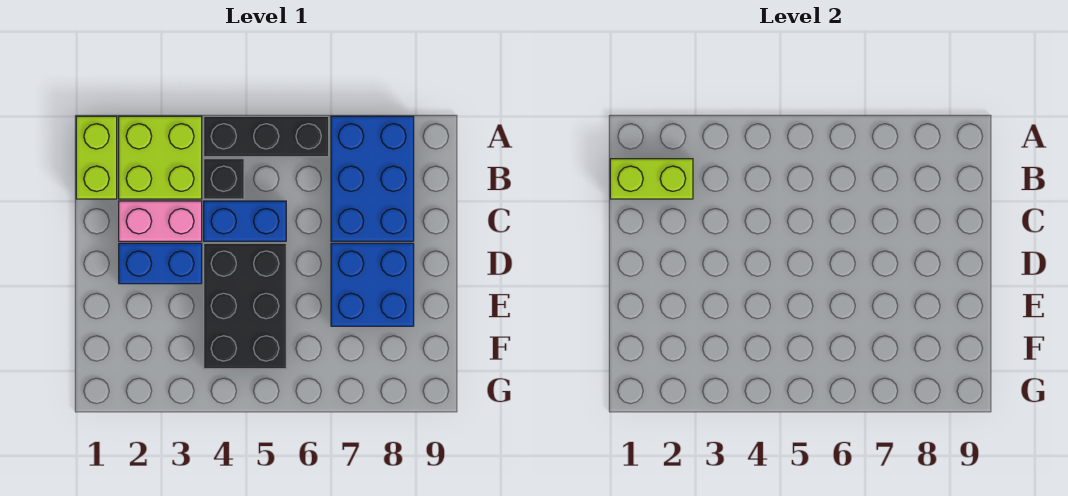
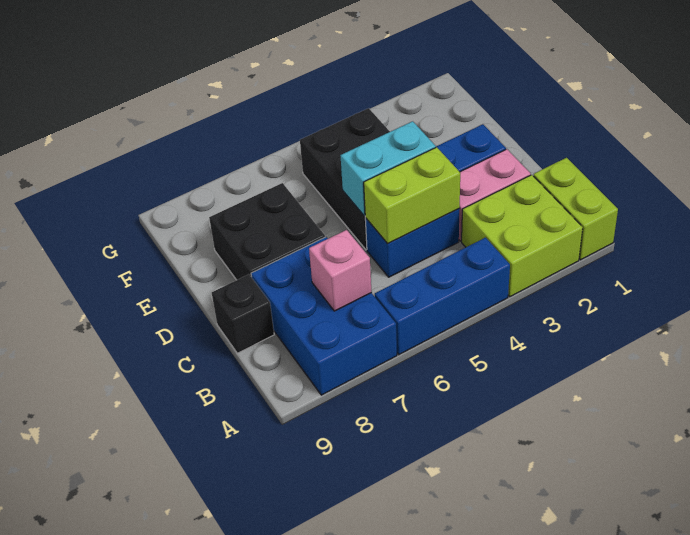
black brick A4:A6 level 1 -> blue brick A4:A6 level 1
lime brick B1:B2 level 2 -> lime brick C4:C5 level 2
black brick B4 level 1 -> black brick C9 level 1
none -> pink brick B7 level 2
none -> cyan brick D4:D5 level 2
blue brick D7:E8 level 1 -> black brick D7:E8 level 1

